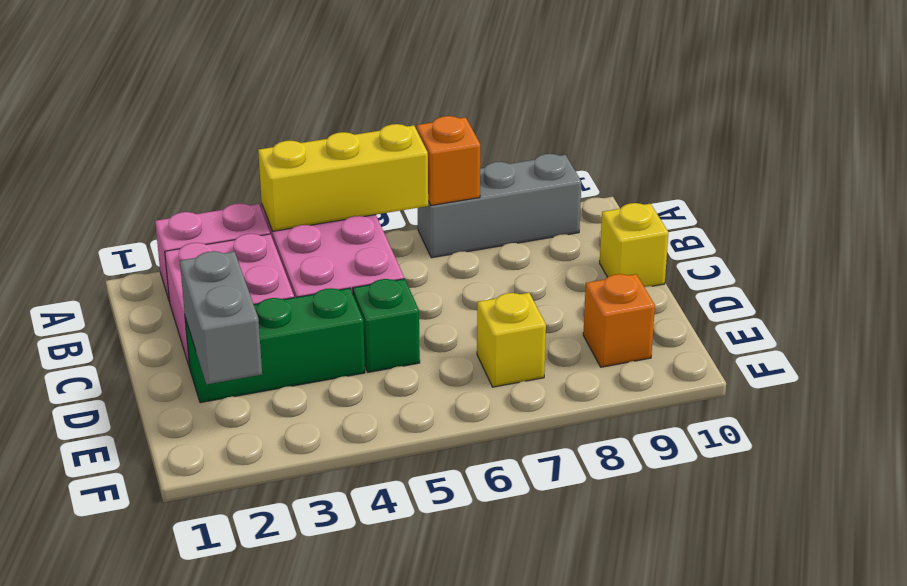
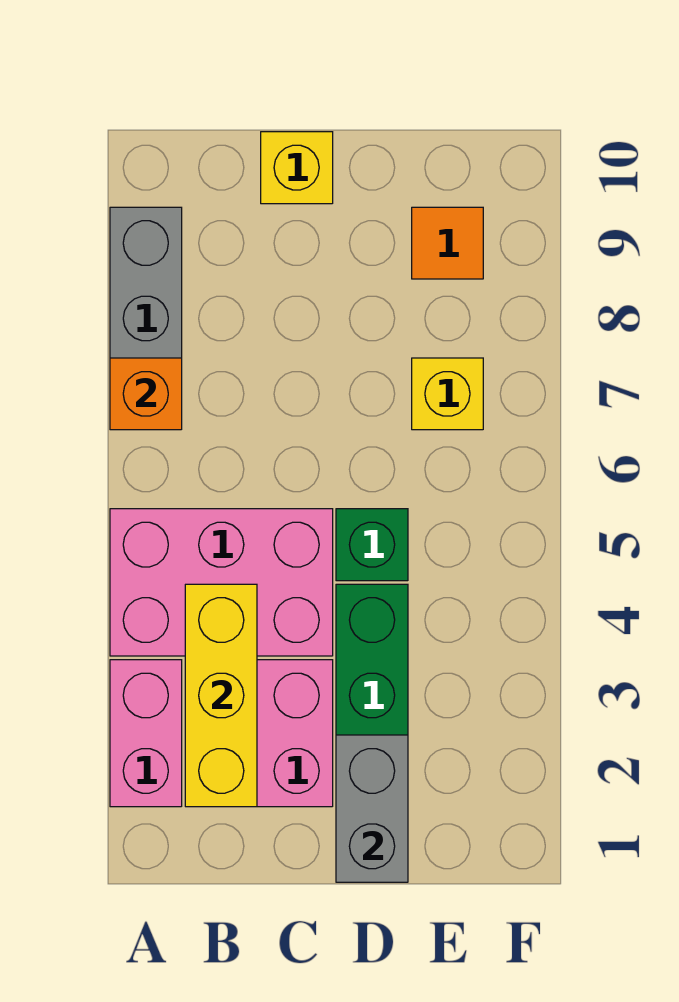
yellow brick A4:A6 level 2 -> yellow brick B2:B4 level 2
grey brick D2:E2 level 2 -> grey brick D1:D2 level 2
orange brick E9 level 1 -> orange tile E9 level 1

